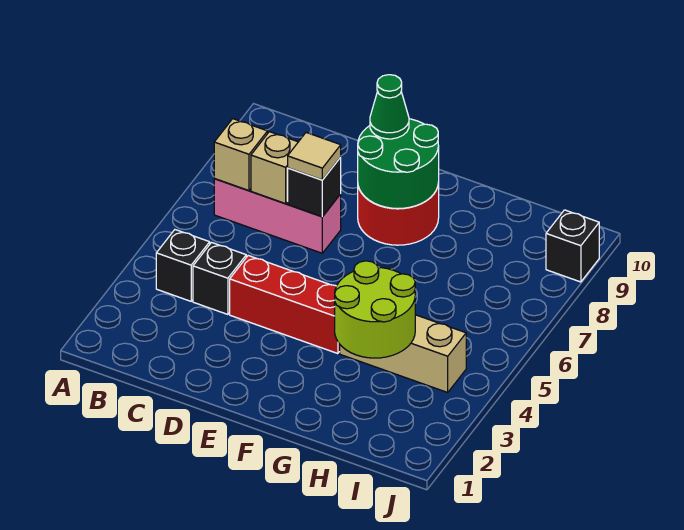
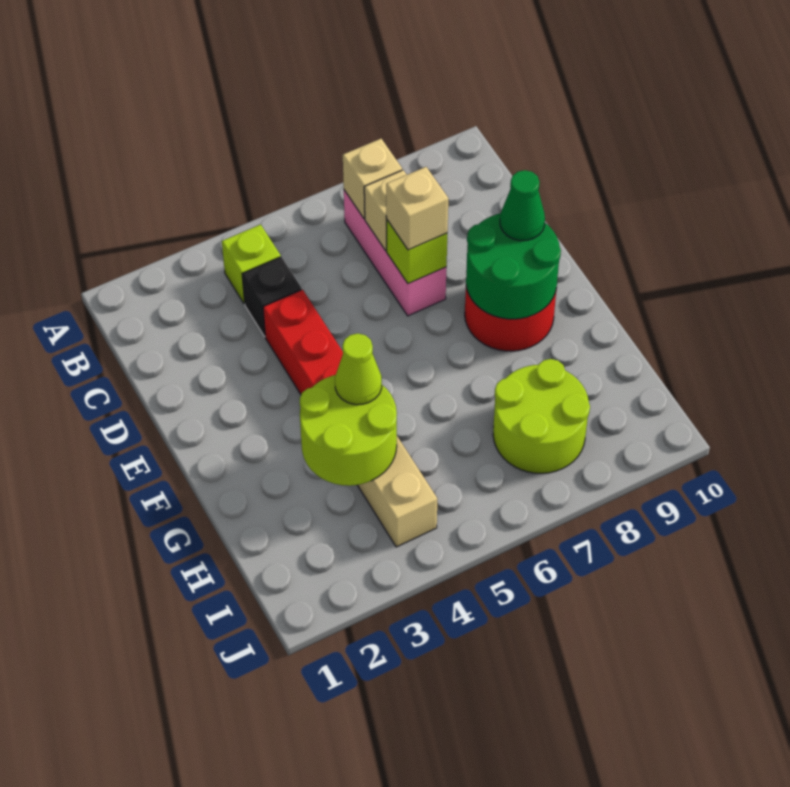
black brick B4 level 1 -> lime brick B4 level 1
black brick D7 level 2 -> lime brick D7 level 2
tan tile D7 level 3 -> tan brick D7 level 3
none -> lime cone G4 level 3
none -> lime round brick H7:I8 level 1
black brick J9 level 1 -> none

